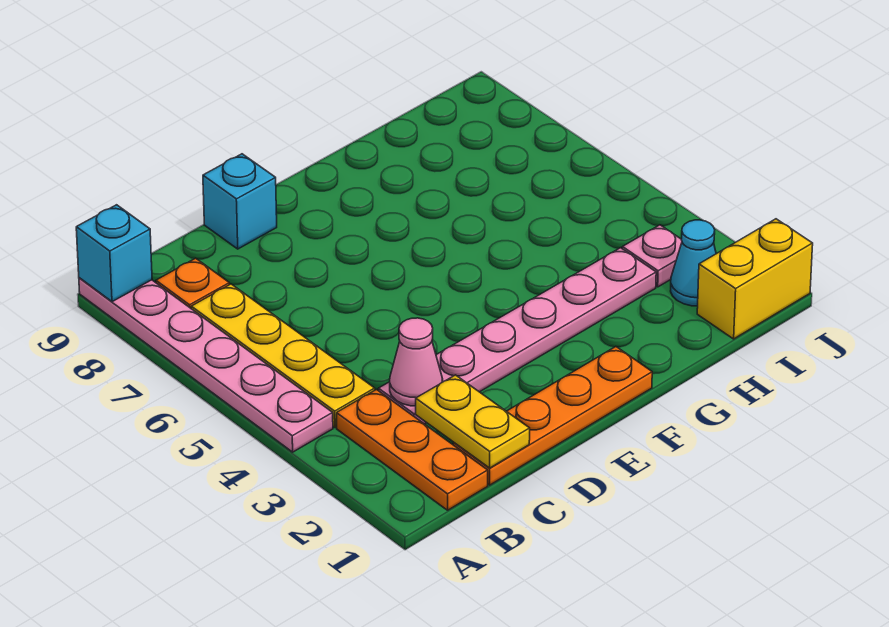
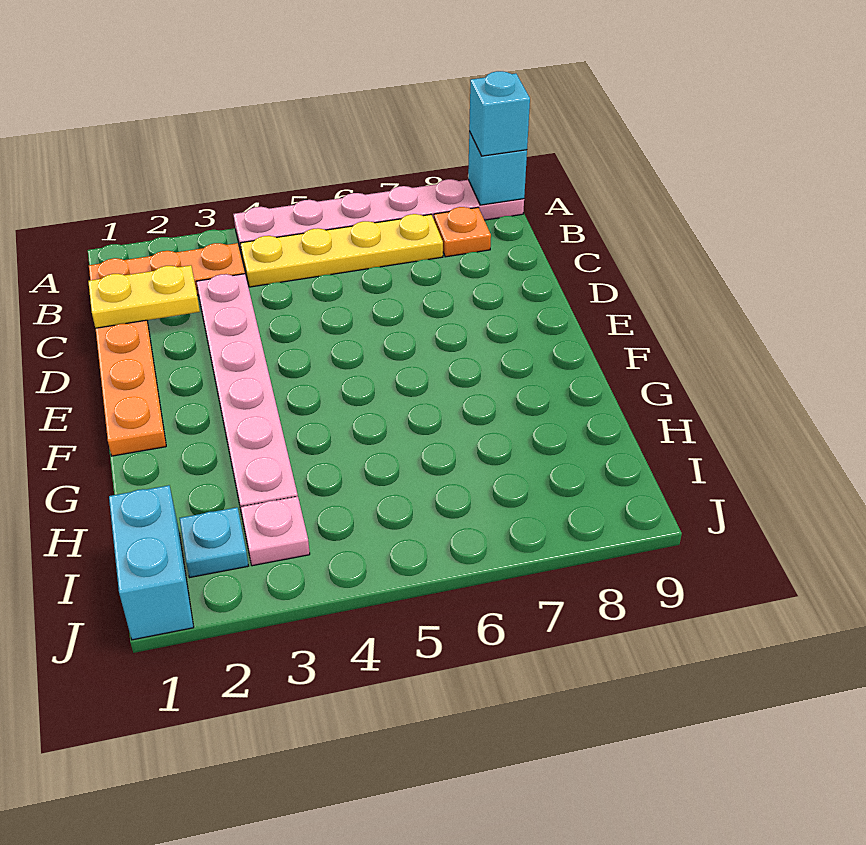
pink cone C3 level 2 -> none
cyan brick D9 level 1 -> cyan brick A9 level 3
yellow brick I1:J1 level 1 -> cyan brick I1:J1 level 1
cyan cone I2 level 1 -> cyan plate I2 level 1

